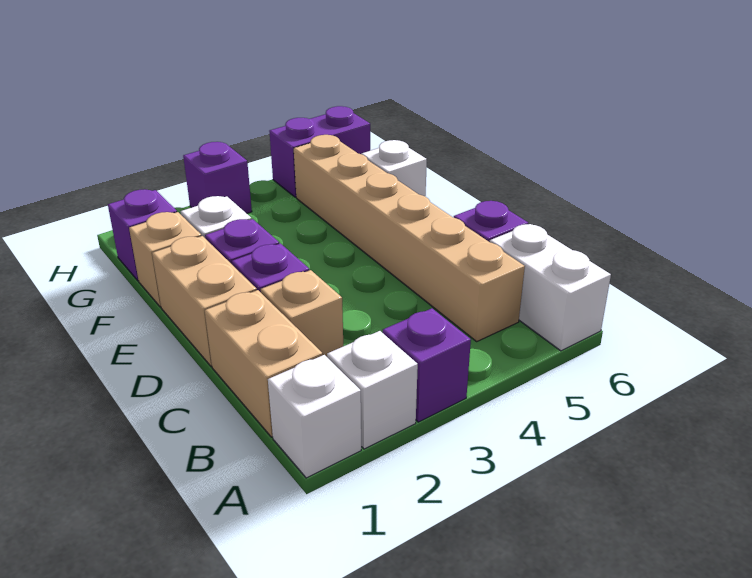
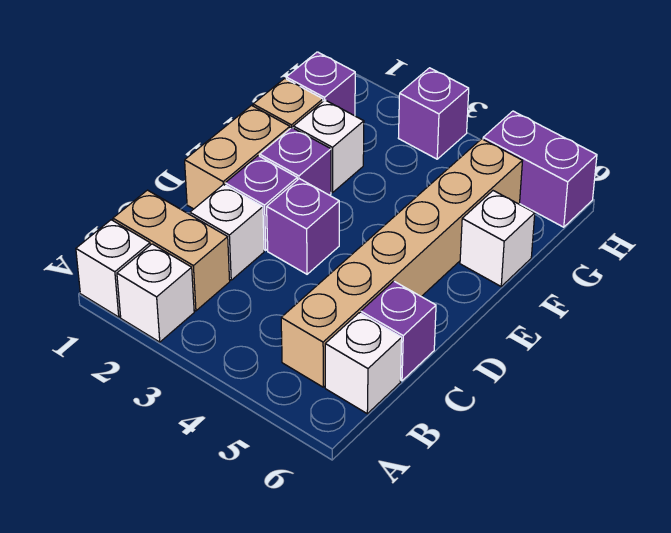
purple brick A3 level 1 -> purple brick D3 level 1
white brick A6:B6 level 1 -> white brick B6 level 1
tan brick B1:C1 level 1 -> tan brick B1:B2 level 1
tan brick C2 level 1 -> white brick C2 level 1

